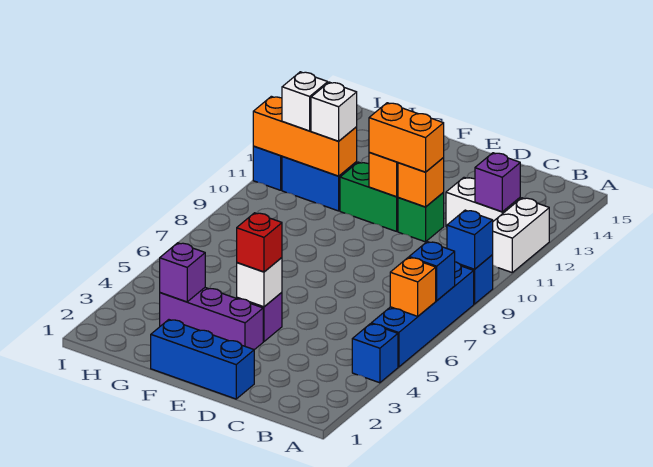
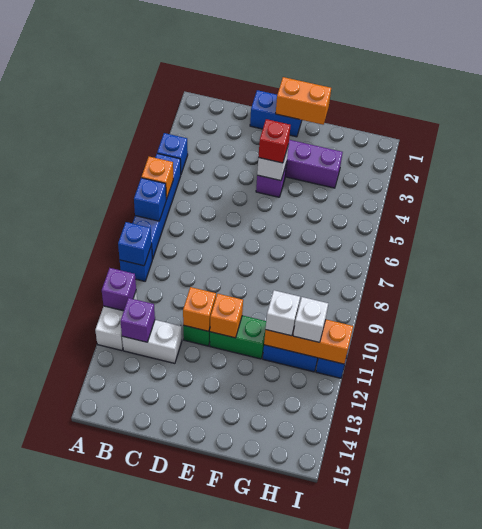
blue brick D1:F1 level 1 -> blue brick D1:E1 level 1
orange brick D11:E11 level 3 -> orange brick E1:F1 level 2
purple brick G3 level 2 -> purple brick A11 level 2

